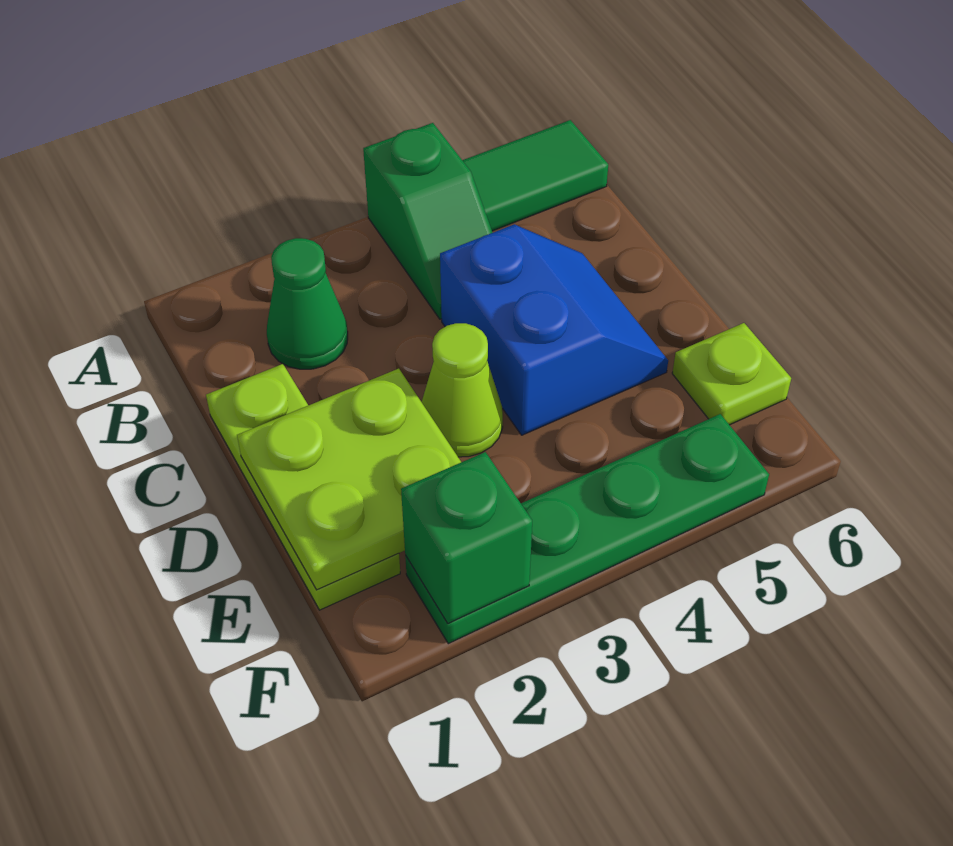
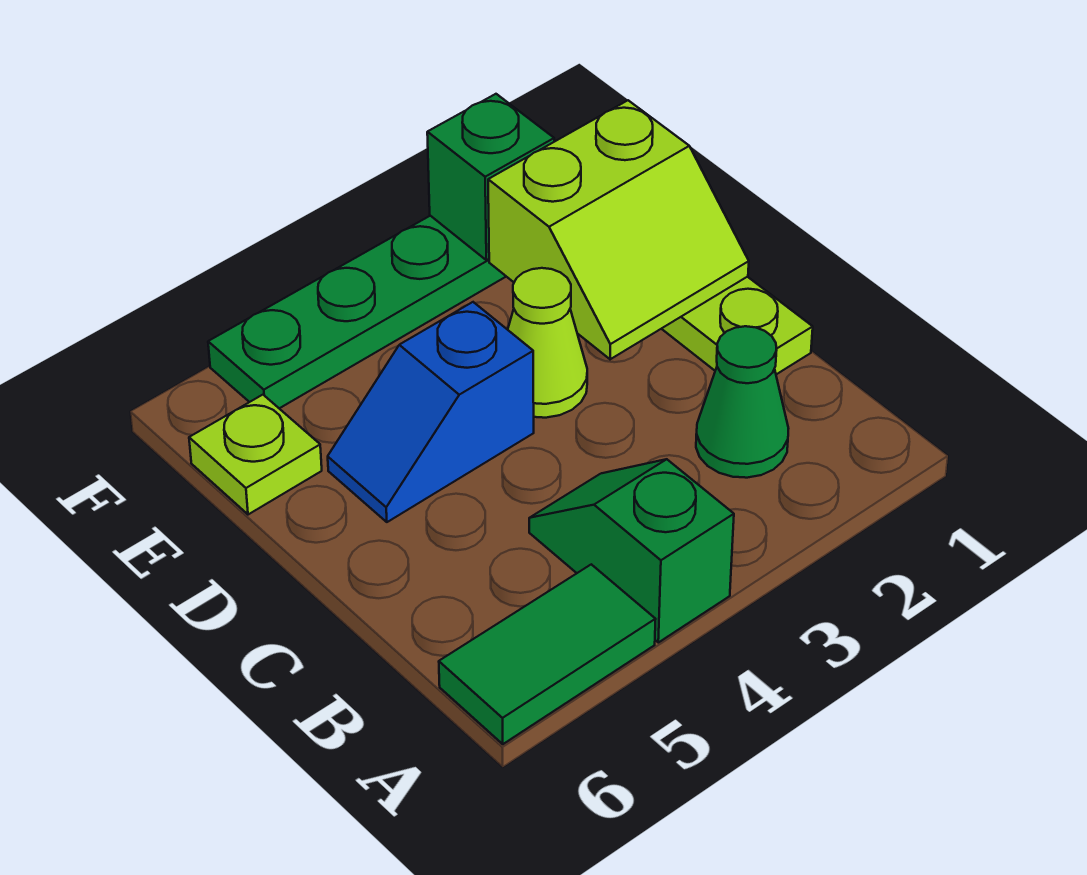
blue slope C4:D5 level 1 top 4 -> blue slope D4:D5 level 1 top 4
lime plate D1:E2 level 2 -> lime slope D1:E2 level 2 top E

